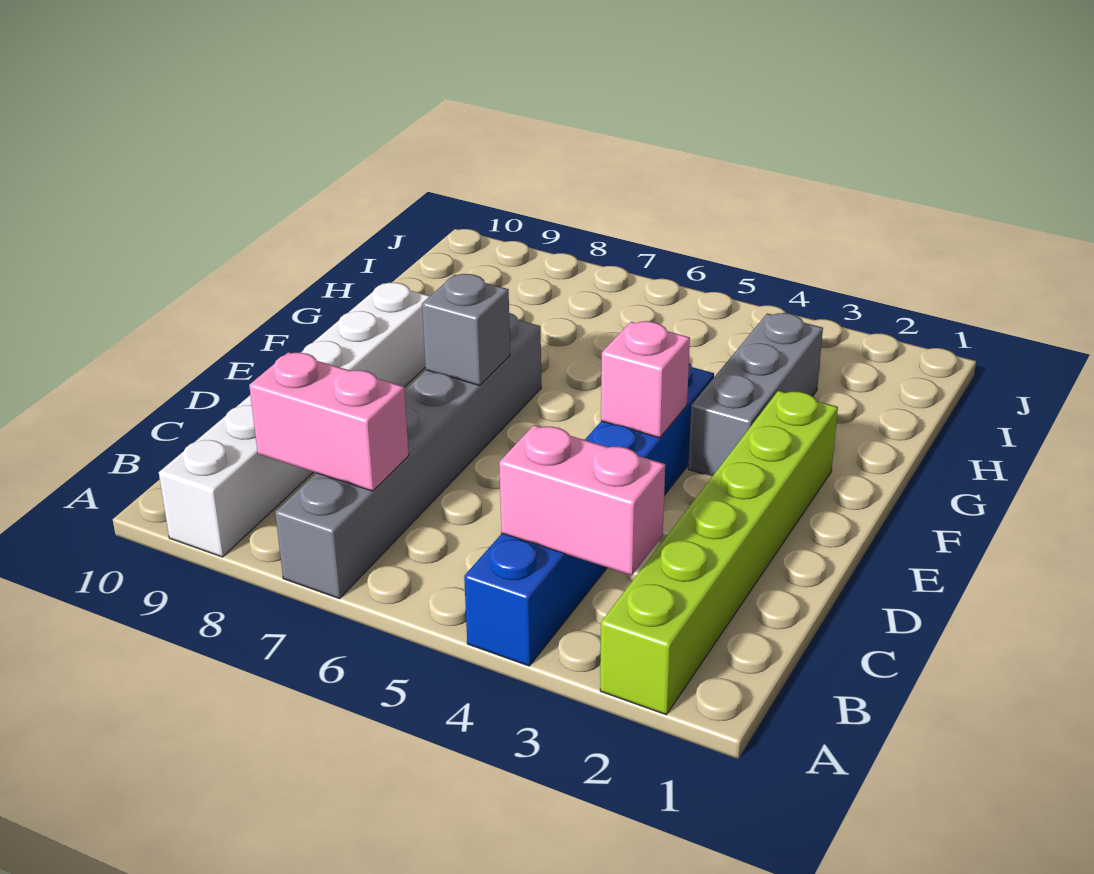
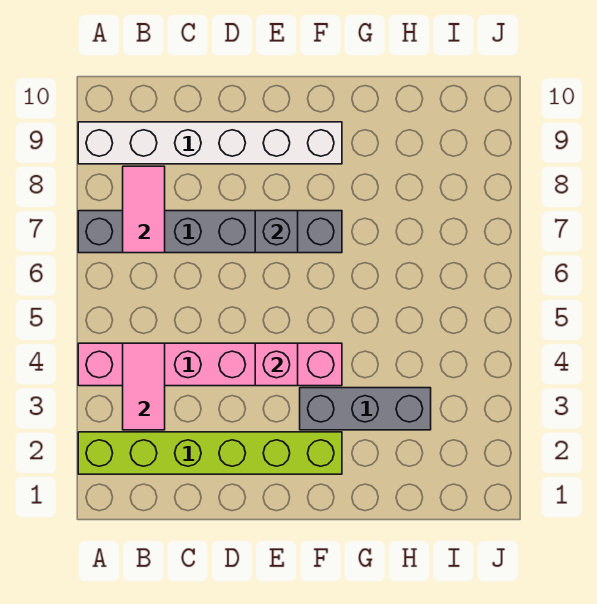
blue brick A4:F4 level 1 -> pink brick A4:F4 level 1
pink brick B3:B4 level 2 -> pink tile B3:B4 level 2
pink brick B7:B8 level 2 -> pink tile B7:B8 level 2

